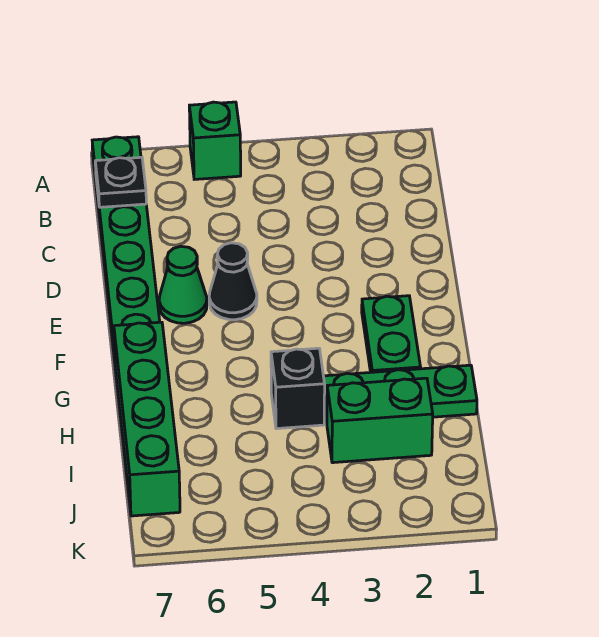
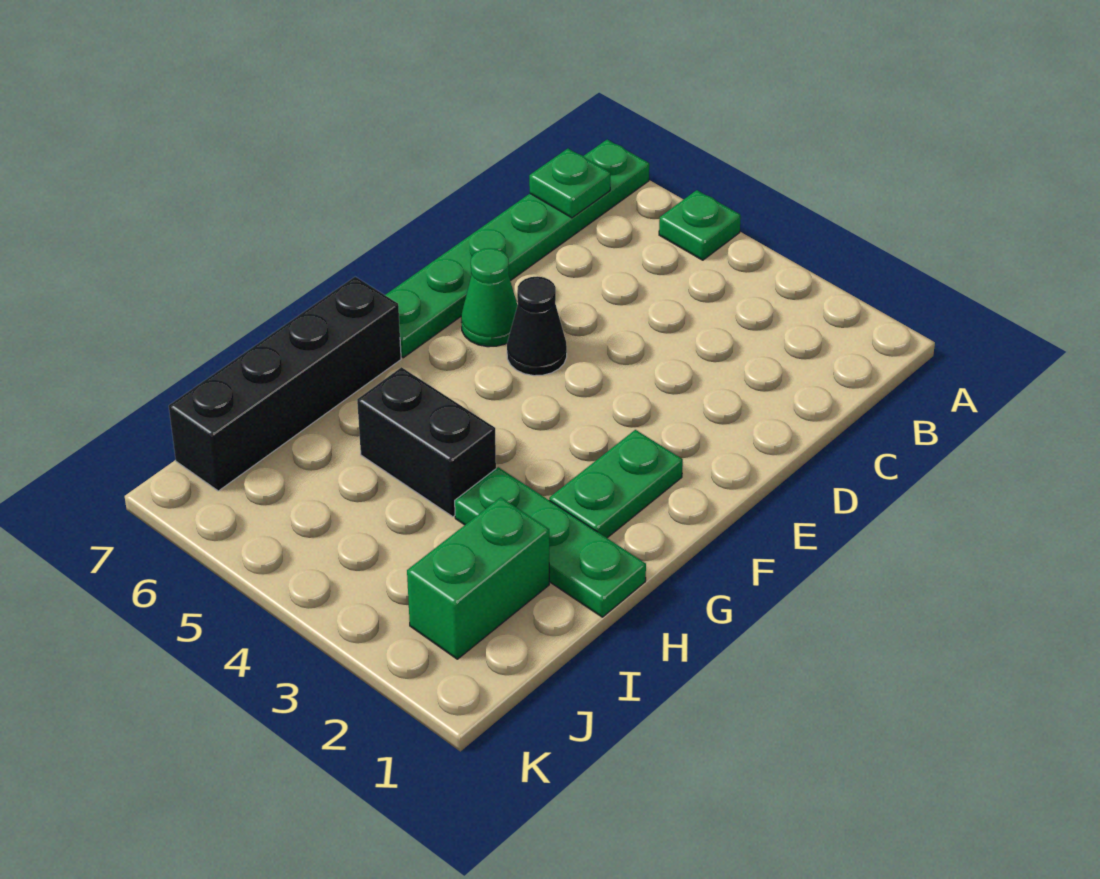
green brick A5 level 1 -> green plate A5 level 1
black plate B7 level 2 -> green plate B7 level 2
green brick G7:J7 level 1 -> black brick G7:J7 level 1
black brick H4 level 1 -> black brick H4:H5 level 1
green brick I2:I3 level 1 -> green brick I2:J2 level 1

